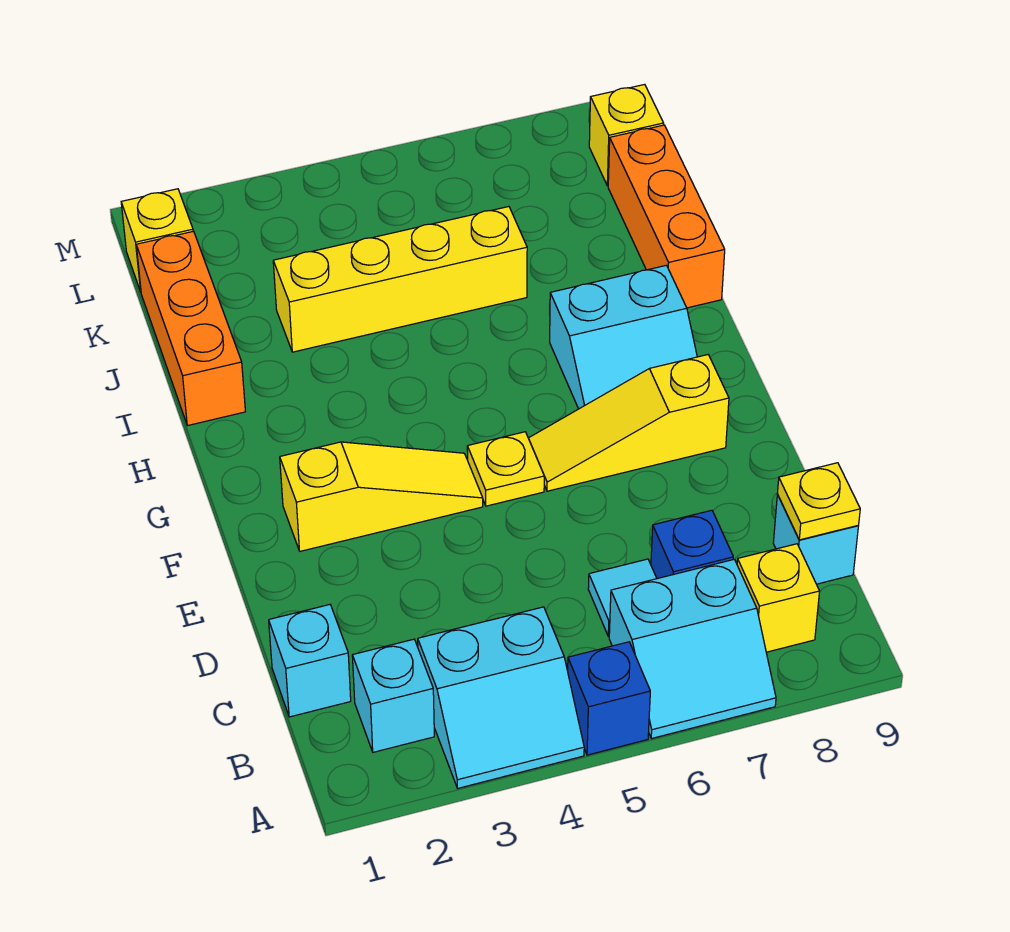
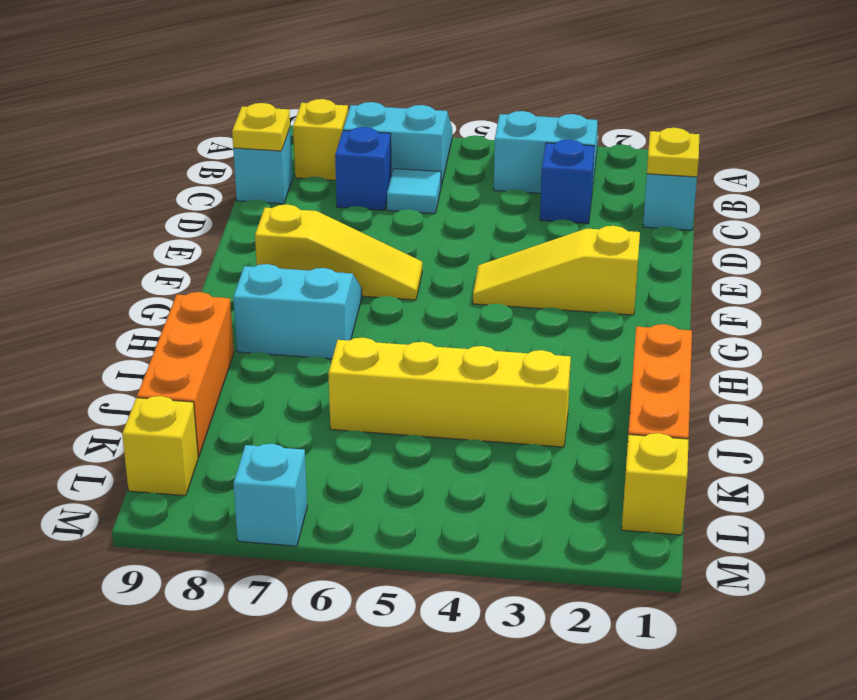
blue brick A5 level 1 -> blue brick C3 level 1
cyan brick B2 level 1 -> cyan brick M7 level 1
yellow plate F5 level 1 -> yellow plate C1 level 2

